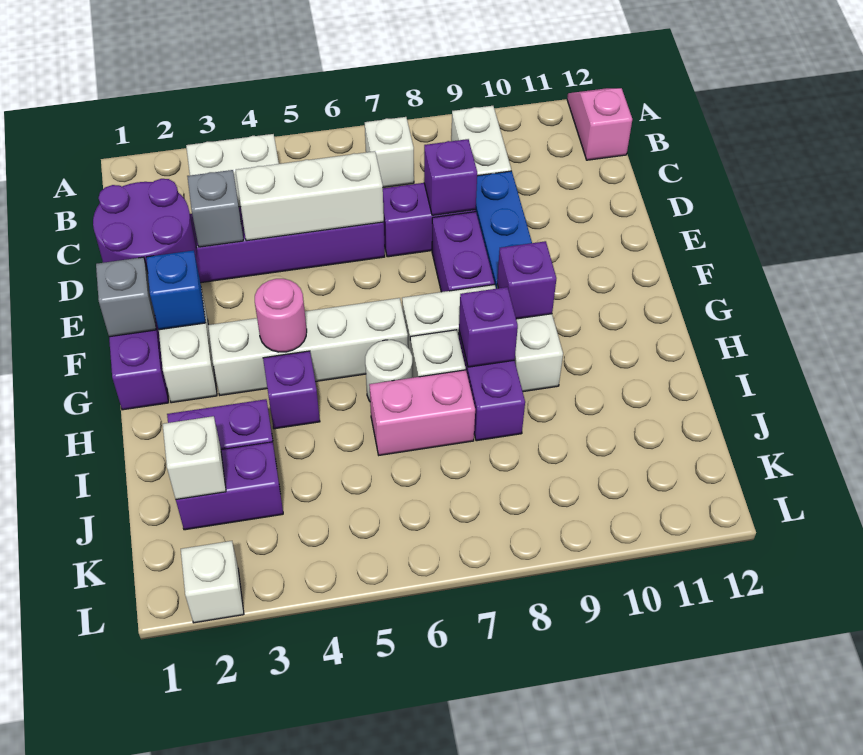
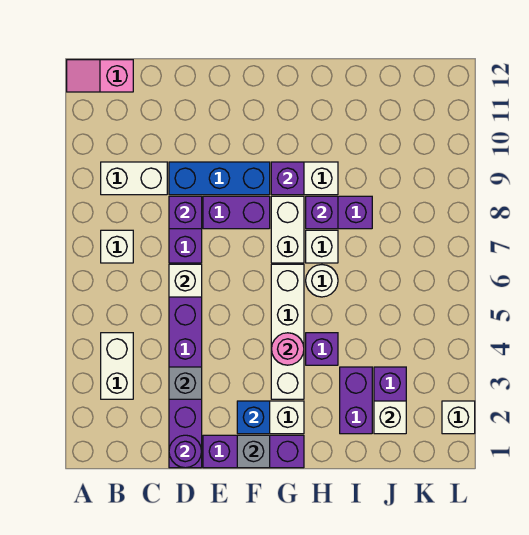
purple round brick D1:E2 level 2 -> purple round brick D1 level 2
white brick D4:D6 level 2 -> white brick D6 level 2
pink brick I6:I7 level 1 -> none

